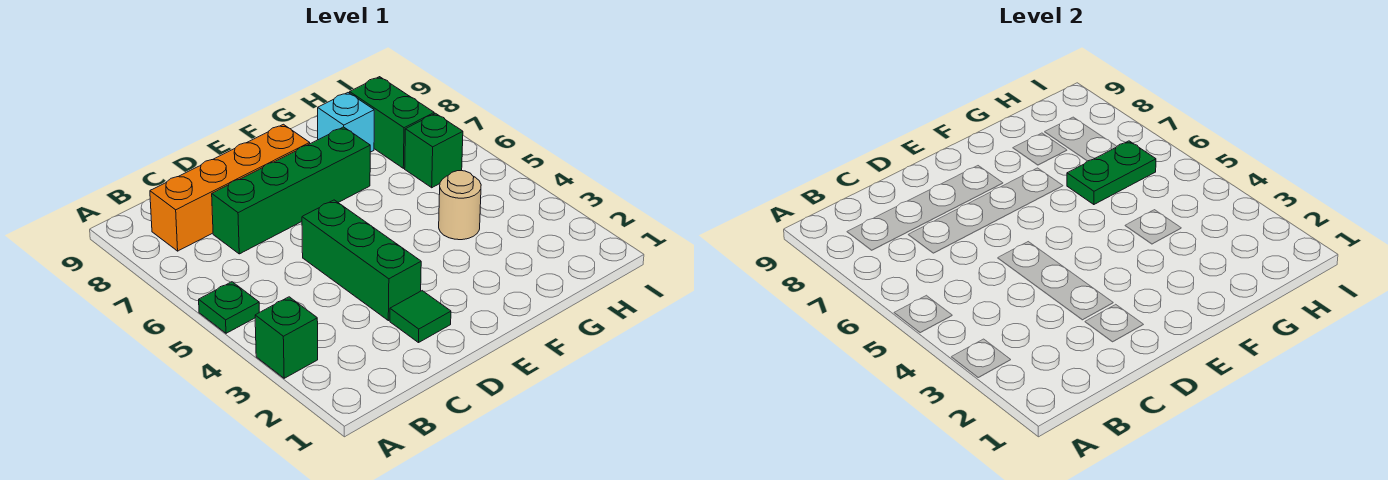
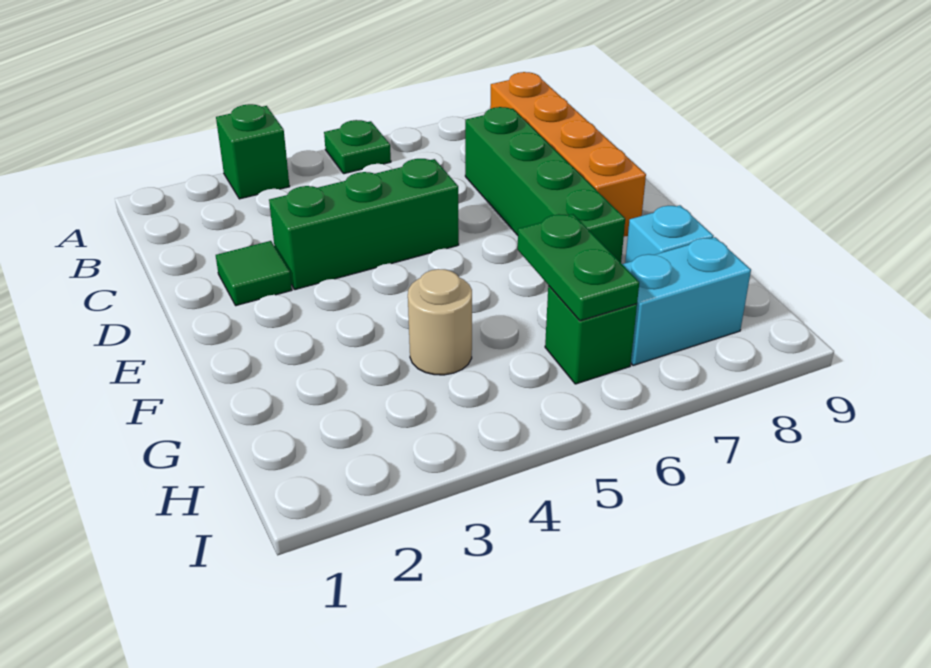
green brick H7:H8 level 1 -> cyan brick H7:H8 level 1

